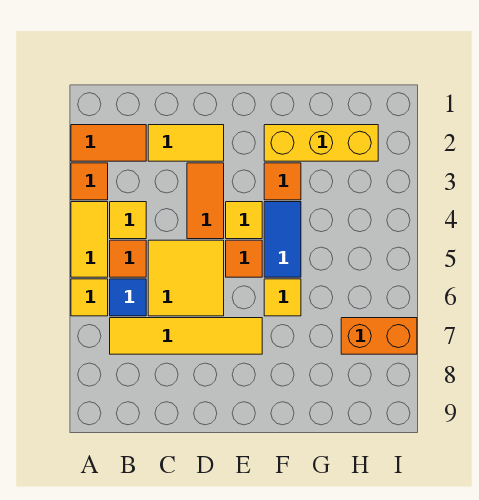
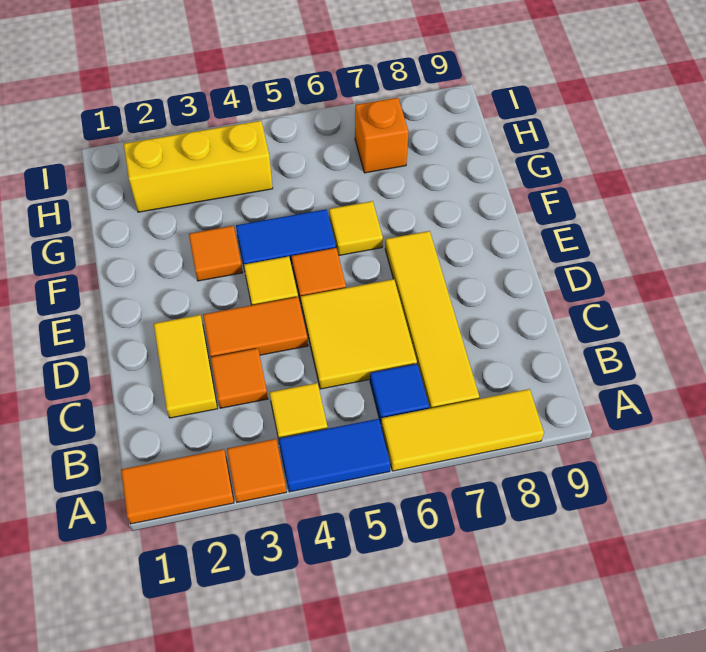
orange tile A2:B2 level 1 -> orange tile A1:A2 level 1
yellow tile A4:A5 level 1 -> blue tile A4:A5 level 1
yellow tile A6 level 1 -> yellow tile A6:A8 level 1
orange tile B5 level 1 -> orange tile C3 level 1
yellow brick F2:H2 level 1 -> yellow brick H2:H4 level 1
orange brick H7:I7 level 1 -> orange brick H7 level 1

